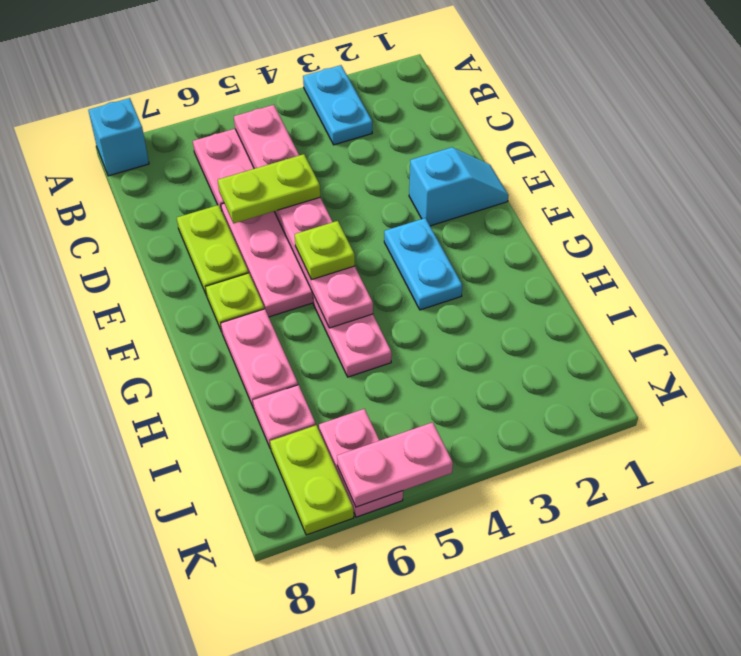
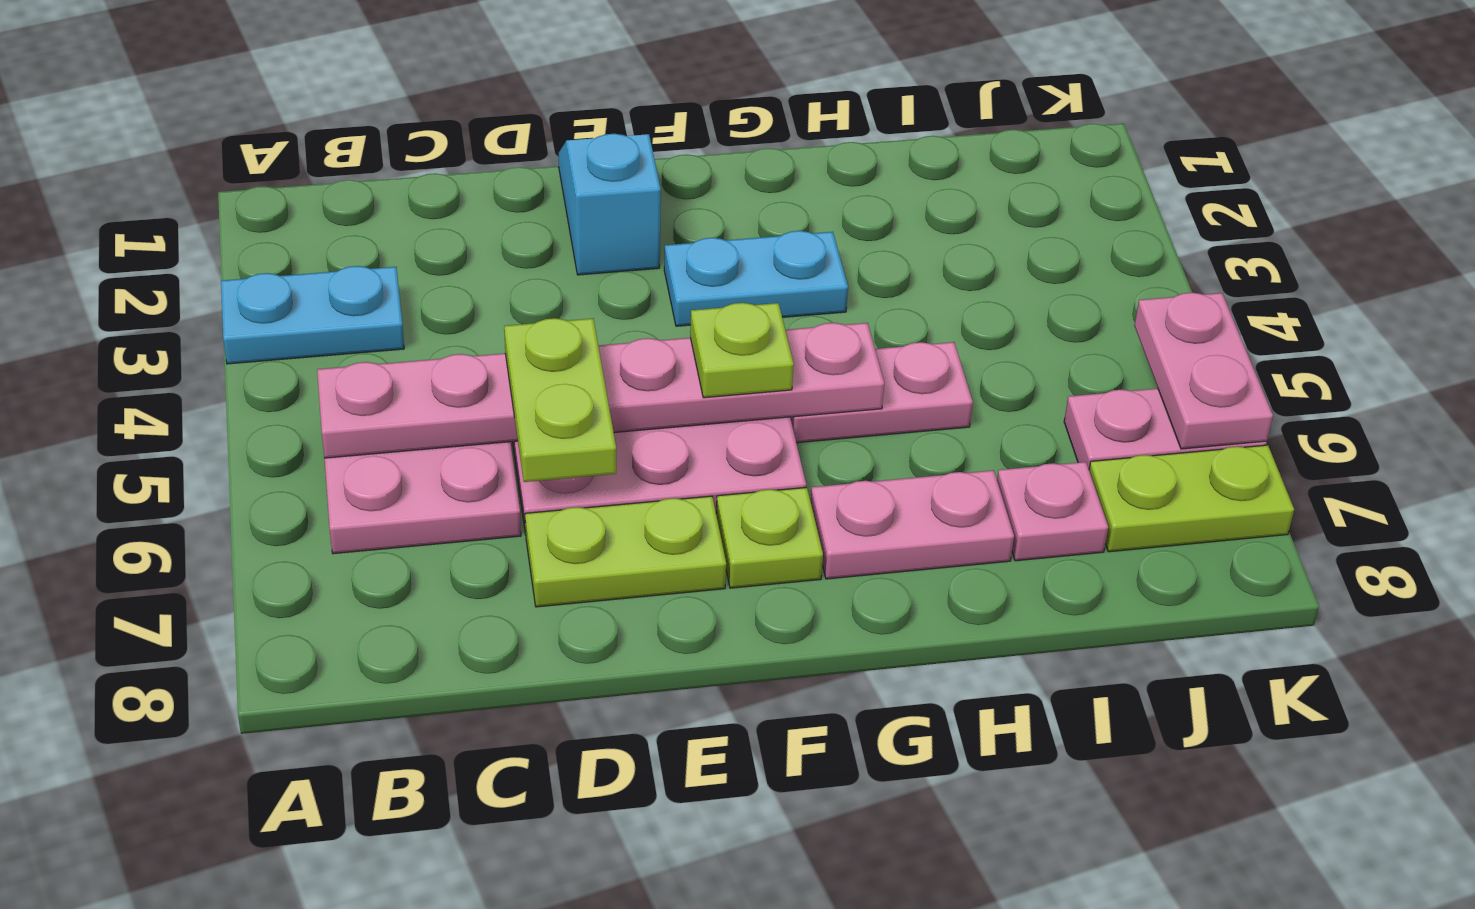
cyan brick A8 level 1 -> none

